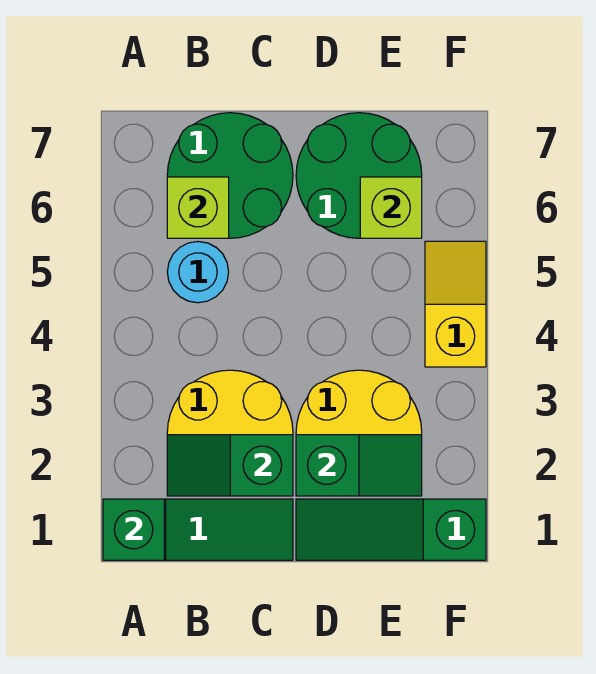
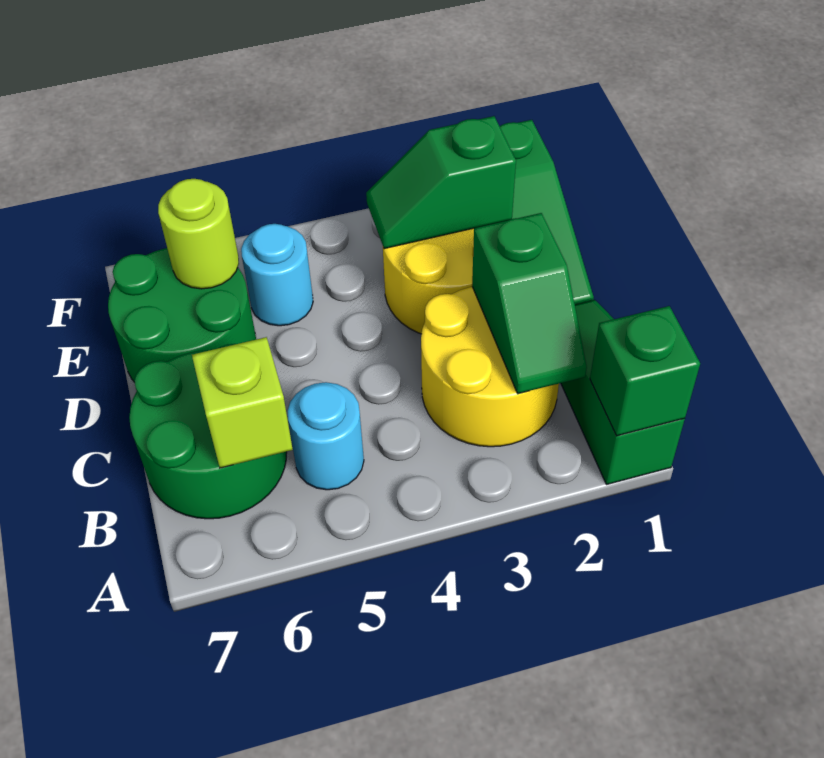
green slope D2:E2 level 2 top D -> green slope E2:E3 level 2 top 2
none -> cyan round brick E5 level 1
lime brick E6 level 2 -> lime round brick E6 level 2
yellow slope F4:F5 level 1 top 4 -> none

